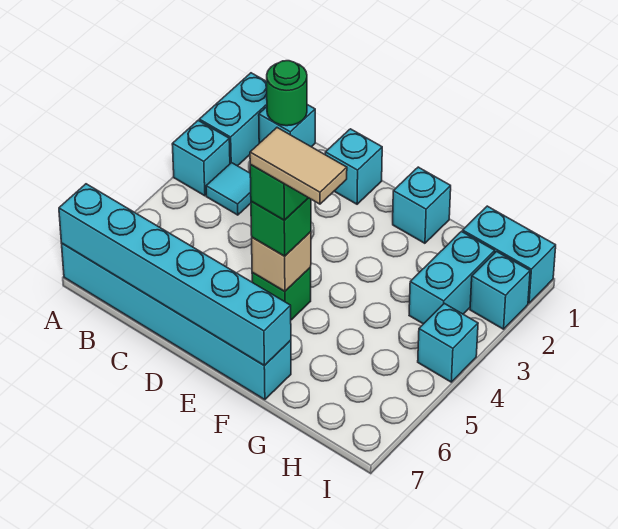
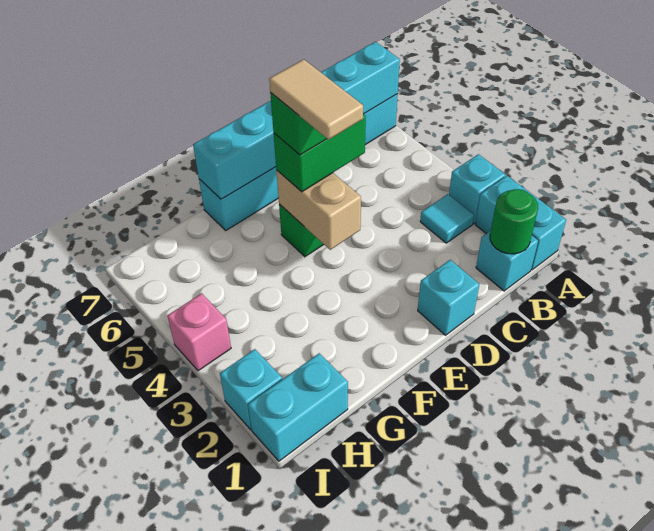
tan brick E5 level 2 -> tan brick E4:E5 level 2
green brick E5 level 3 -> green brick D5:E5 level 3
tan tile E5:F5 level 5 -> tan tile E4:E5 level 5
cyan brick F1 level 1 -> none
cyan brick H2:H3 level 1 -> none
cyan brick I4 level 1 -> pink brick I4 level 1

